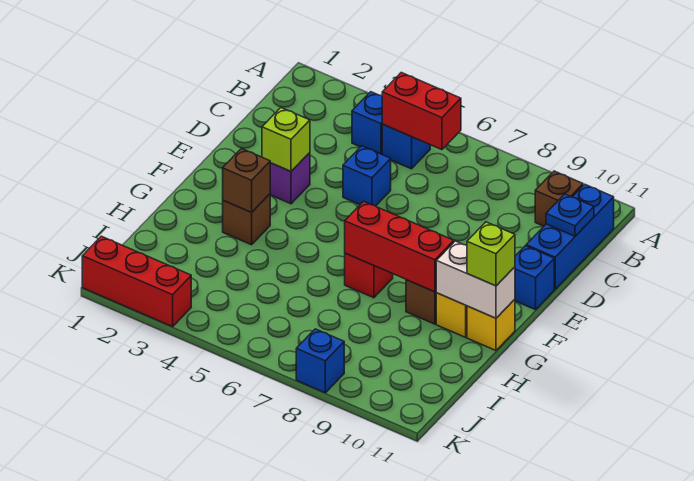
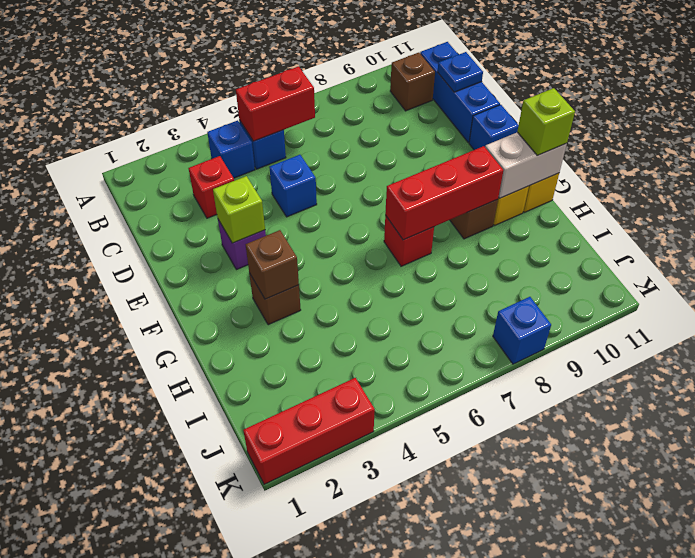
none -> red brick C3 level 1

